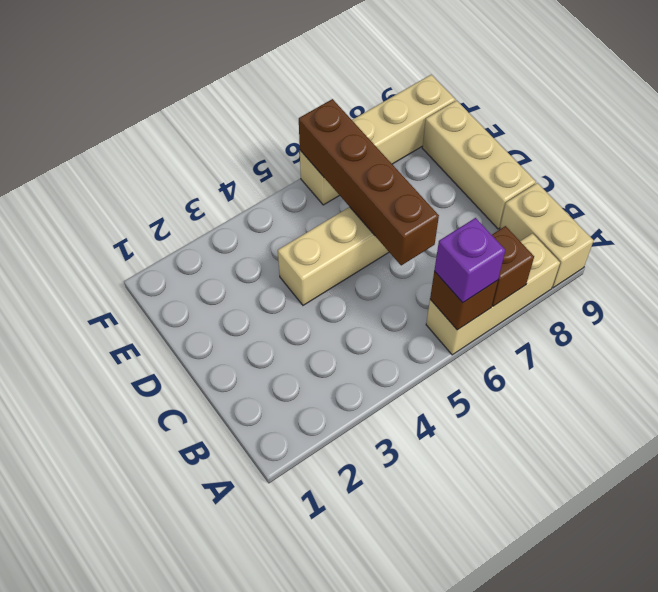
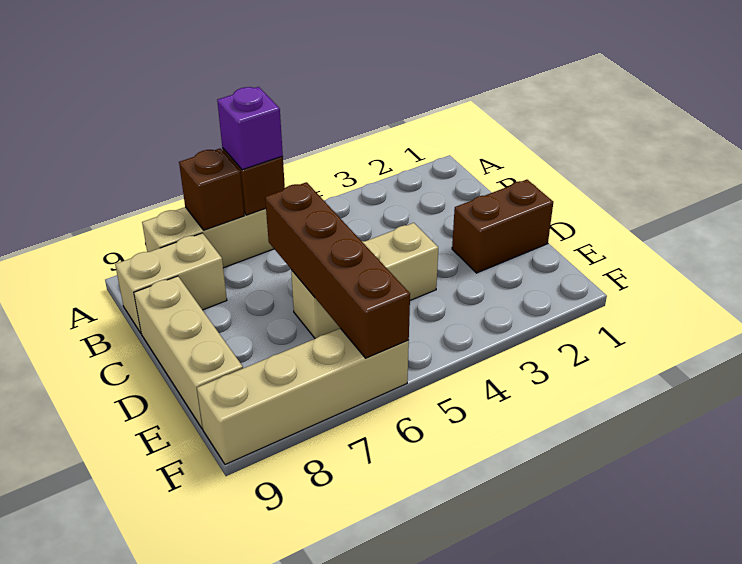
tan brick A9:B9 level 1 -> tan brick B8:B9 level 1
none -> brown brick D1:D2 level 1

